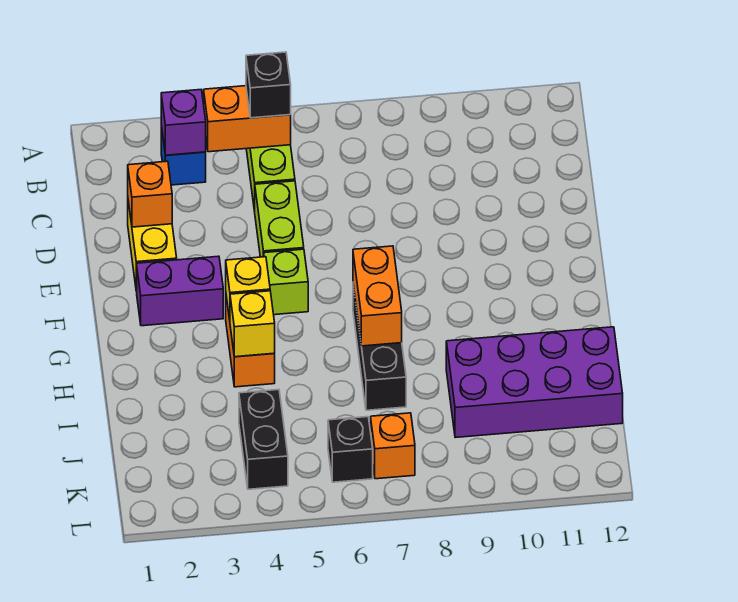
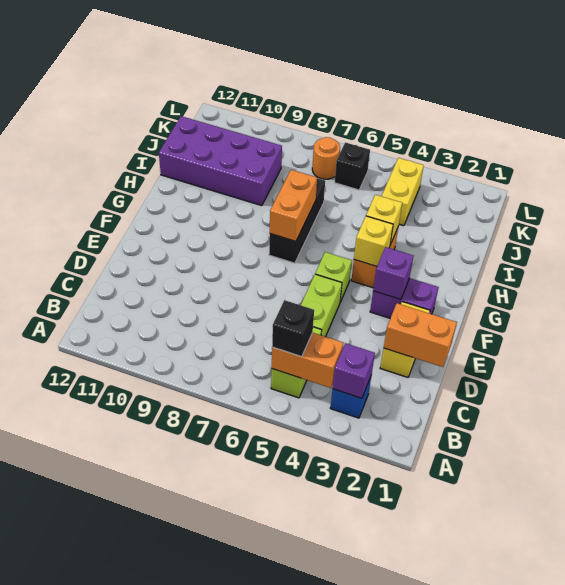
orange brick D2 level 2 -> orange brick D1:D2 level 2
none -> purple brick F3 level 2
black brick J4:K4 level 1 -> yellow brick J4:K4 level 1
orange brick K7 level 1 -> orange round brick K7 level 1

